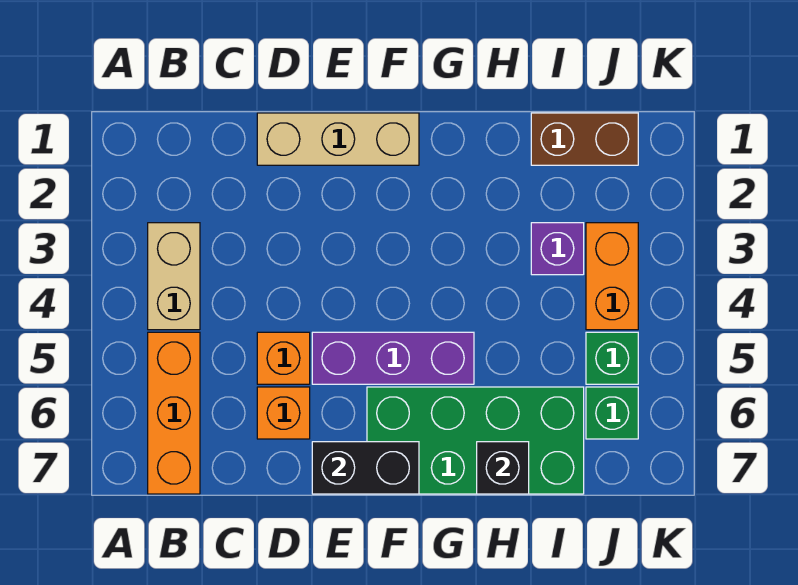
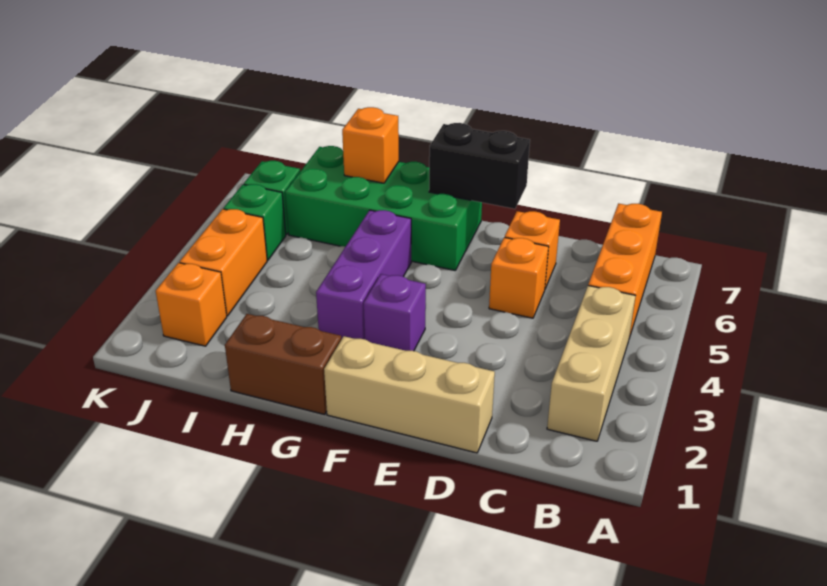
tan brick B3:B4 level 1 -> tan brick B2:B4 level 1
purple brick E5:G5 level 1 -> purple brick G3:G5 level 1
black brick H7 level 2 -> orange brick H7 level 2
brown brick I1:J1 level 1 -> brown brick G1:H1 level 1
purple brick I3 level 1 -> purple brick F3 level 1
none -> orange brick J2 level 1

